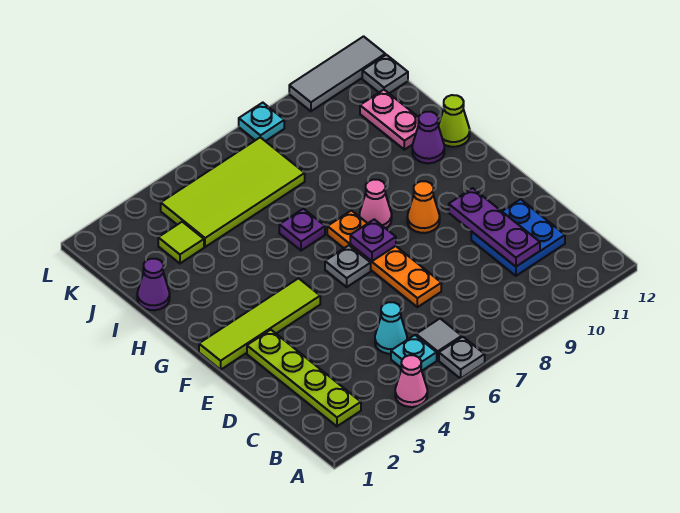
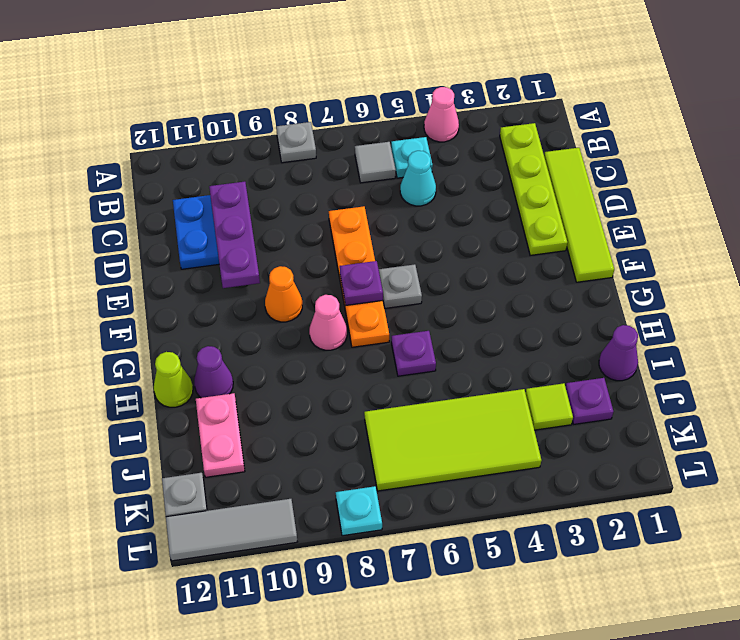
grey plate A6 level 1 -> grey plate A8 level 1
lime tile F1:F4 level 1 -> lime tile C1:F1 level 1
none -> purple plate J2 level 1

